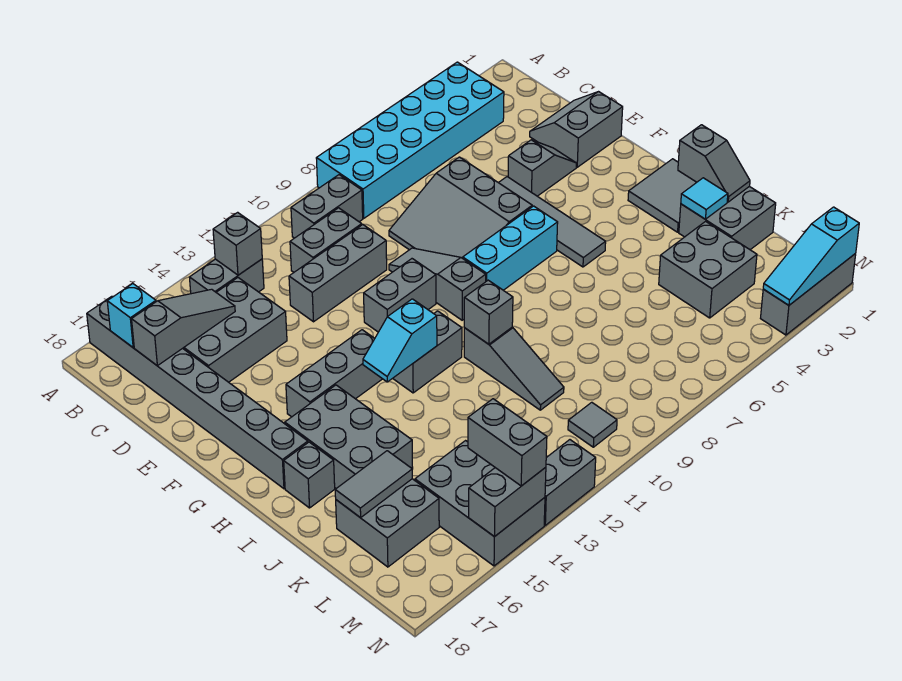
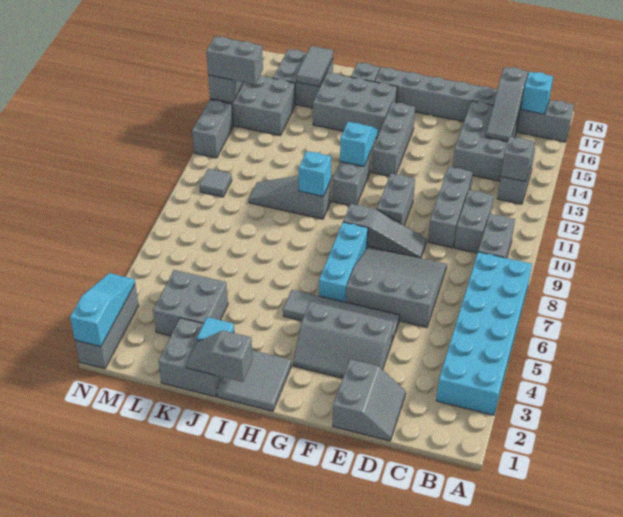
grey slope E3:E4 level 1 top 4 -> grey slope E3:G4 level 1 top 4
grey brick I10 level 2 -> cyan brick I10 level 2

